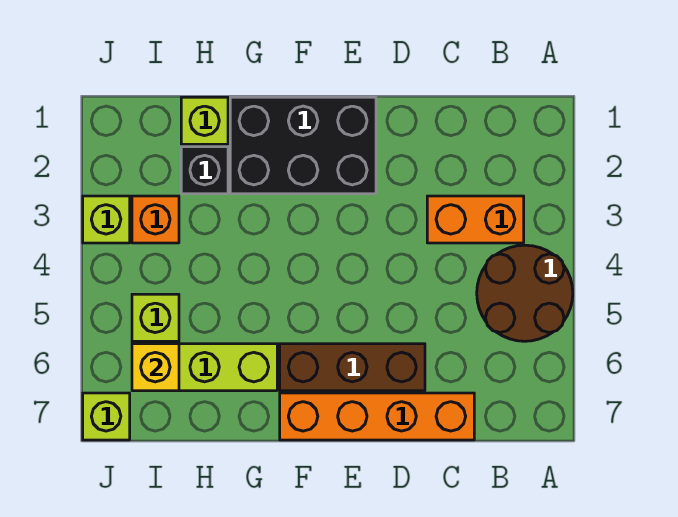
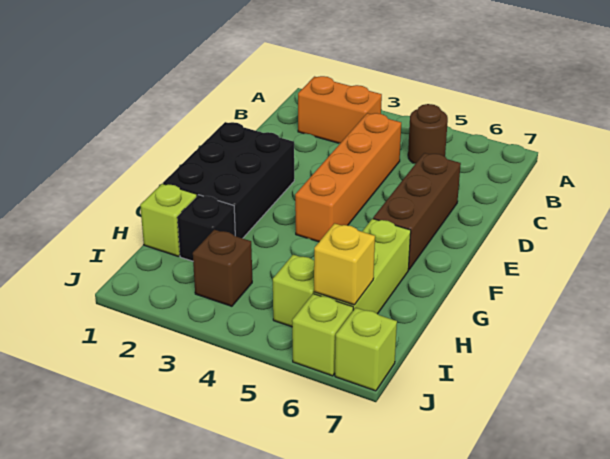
brown round brick A4:B5 level 1 -> brown round brick B5 level 1
orange brick B3:C3 level 1 -> orange brick B2:B3 level 1
orange brick C7:F7 level 1 -> orange brick C4:F4 level 1
orange brick I3 level 1 -> brown brick I3 level 1
lime brick J3 level 1 -> lime brick J6 level 1

